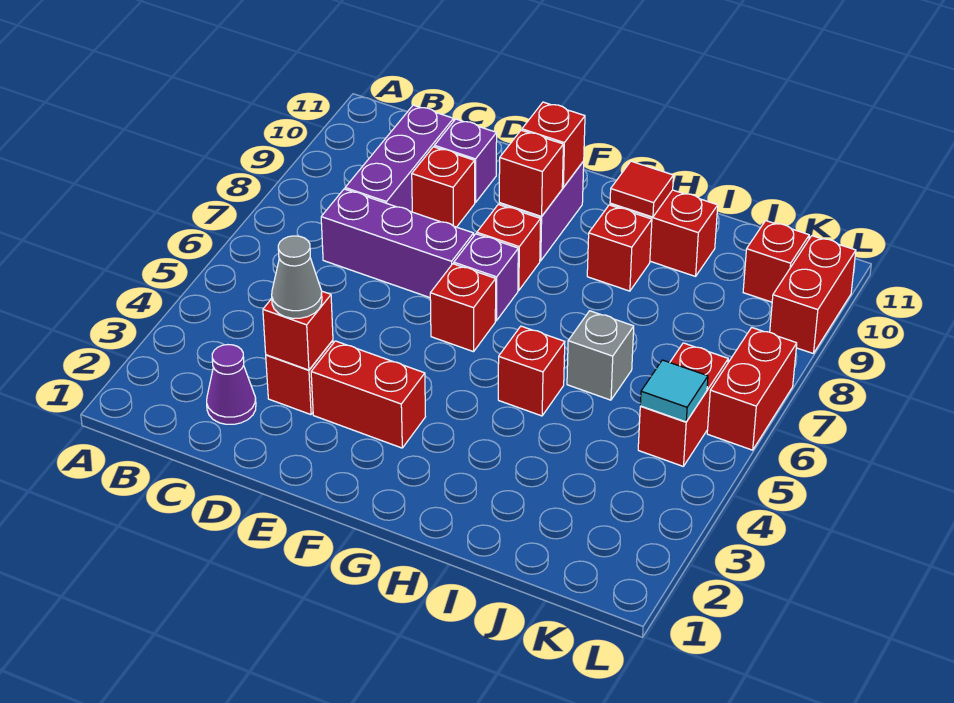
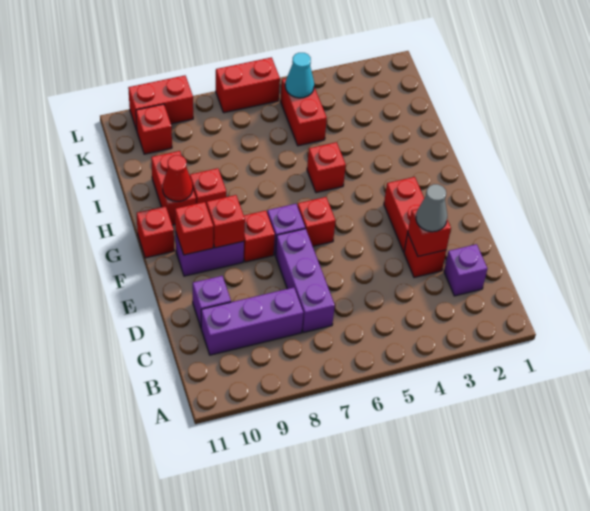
purple cone C2 level 1 -> purple brick C2 level 1
red brick D9 level 1 -> red brick G11 level 1
red tile H10 level 2 -> red cone H10 level 2
grey brick I6 level 1 -> none
red brick K5:K6 level 1 -> red brick J5:K5 level 1
cyan tile K5 level 2 -> cyan cone K5 level 2

